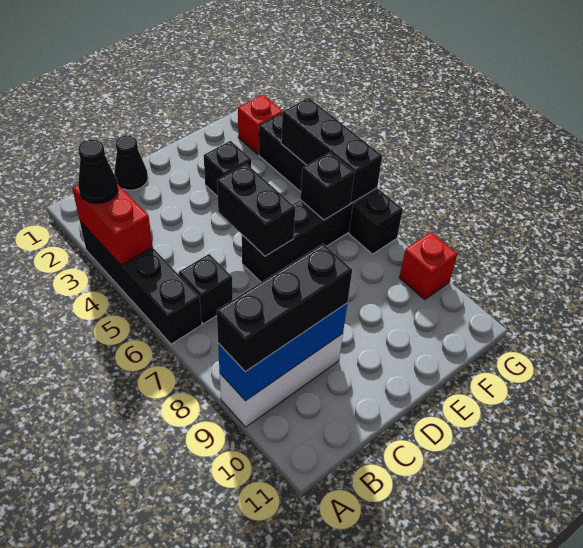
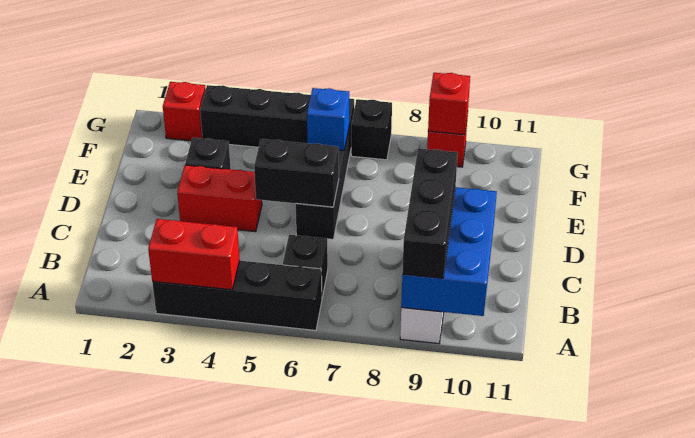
black cone A3 level 3 -> none
blue brick A9:C9 level 2 -> blue brick A9:C10 level 2
black cone C1 level 1 -> none
none -> red brick D3:D4 level 1
black brick F6 level 2 -> blue brick F6 level 2
black brick G4:G6 level 2 -> none
none -> red brick G9 level 2

